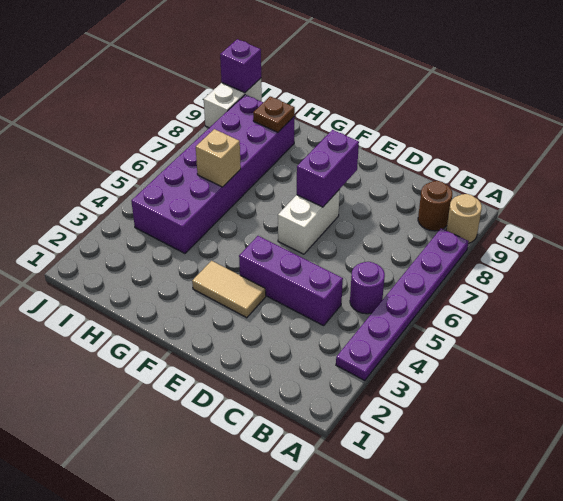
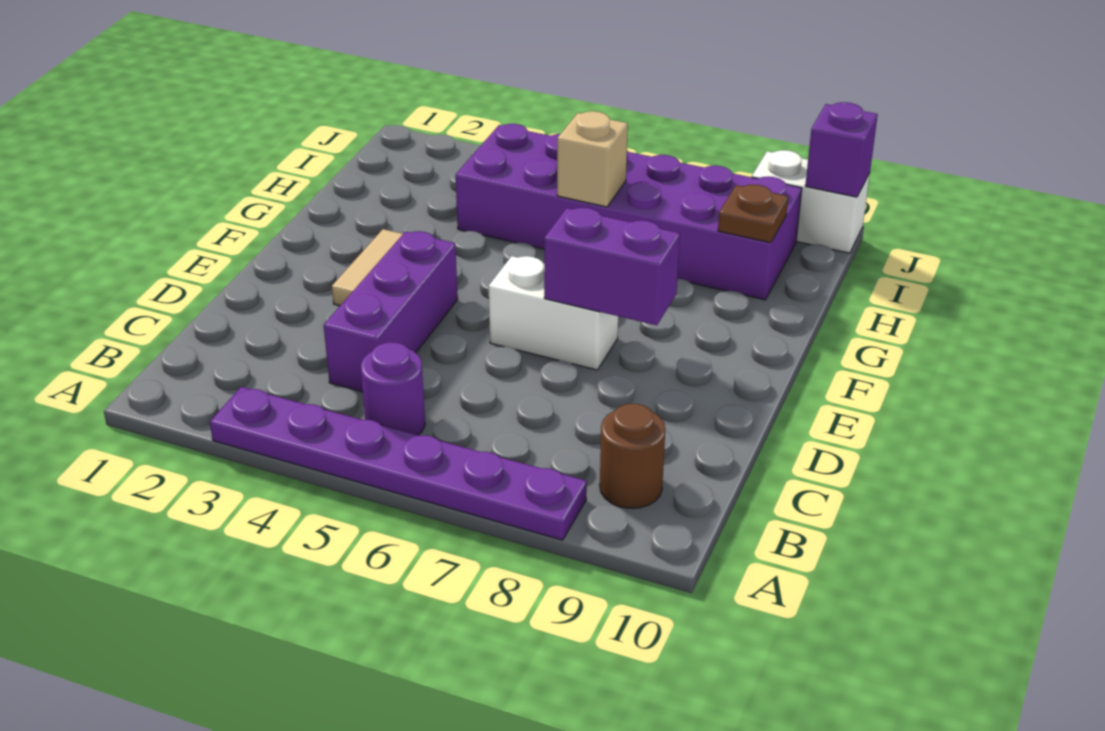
tan round brick A9 level 1 -> none

